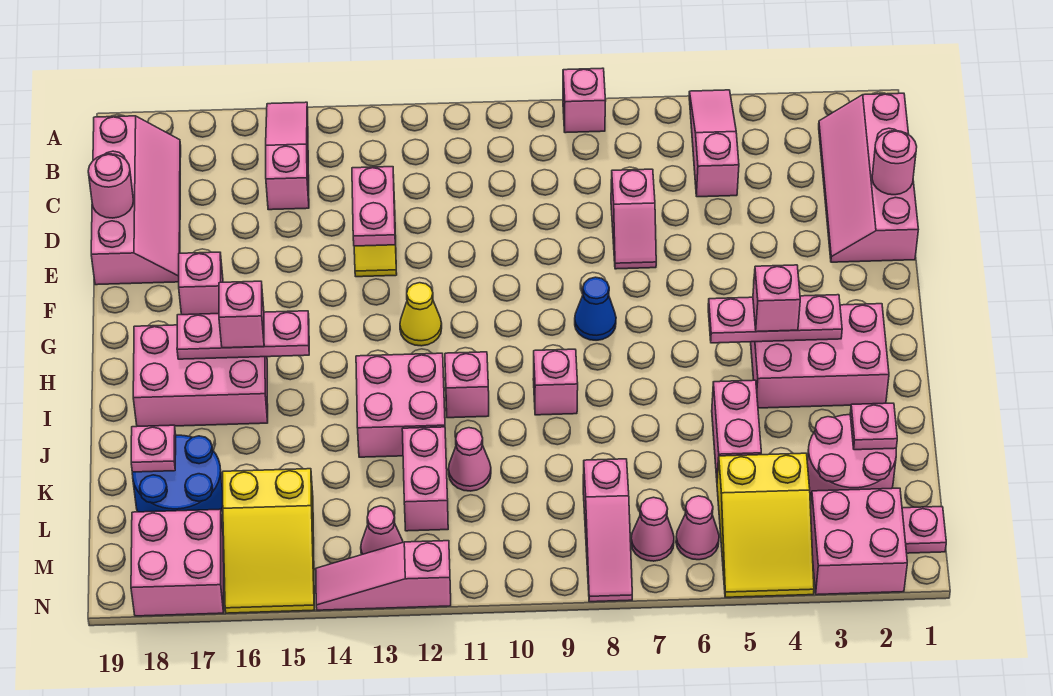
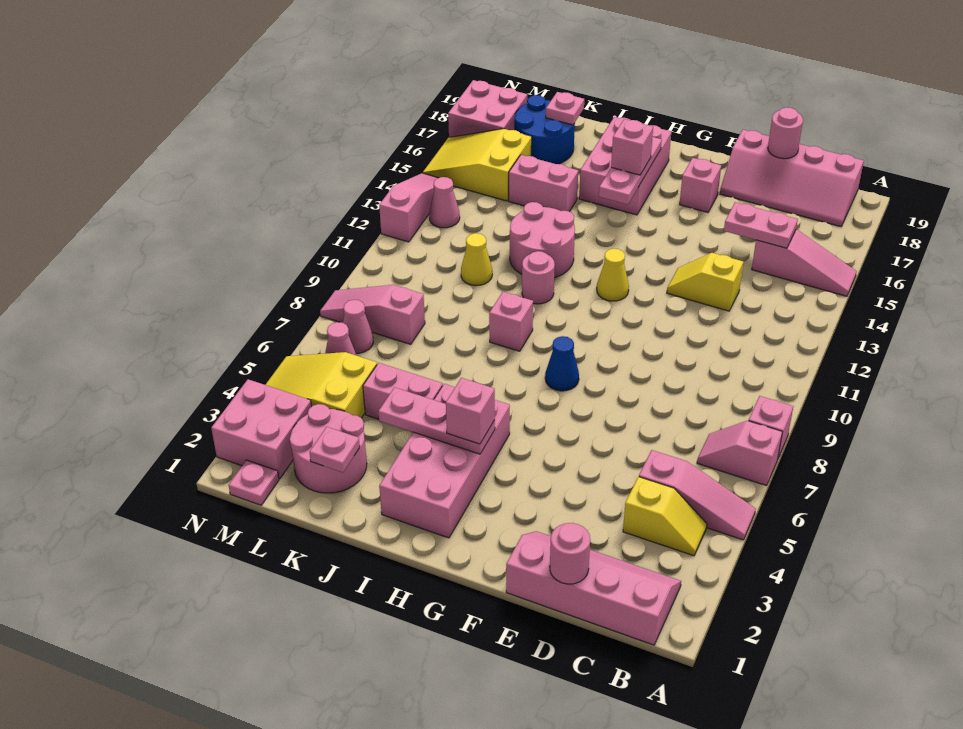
none -> yellow slope B4:C4 level 1 top C
pink slope D7:E7 level 1 top D -> pink slope A7:B7 level 1 top A
pink plate D13:E13 level 2 -> pink plate C15:D15 level 2
pink brick H2:I4 level 1 -> pink brick H2:I5 level 1
pink plate H3:H5 level 2 -> pink plate H4:J4 level 2
pink brick I11 level 1 -> pink round brick I11 level 1
pink brick I12:J13 level 1 -> pink round brick I12:J13 level 1
pink cone K11 level 1 -> yellow cone K11 level 1
pink brick K12:L12 level 1 -> pink brick J15:K15 level 1

